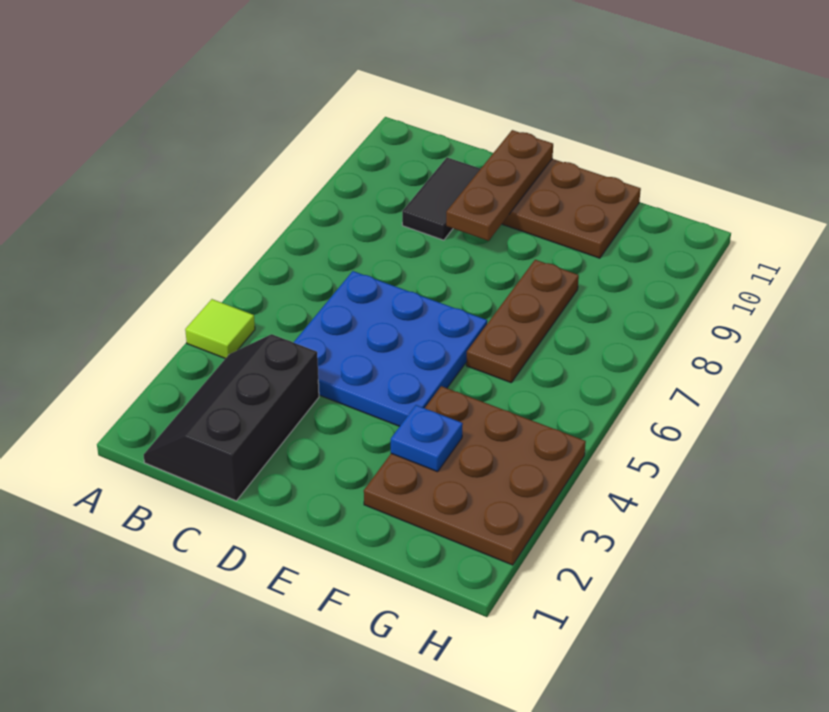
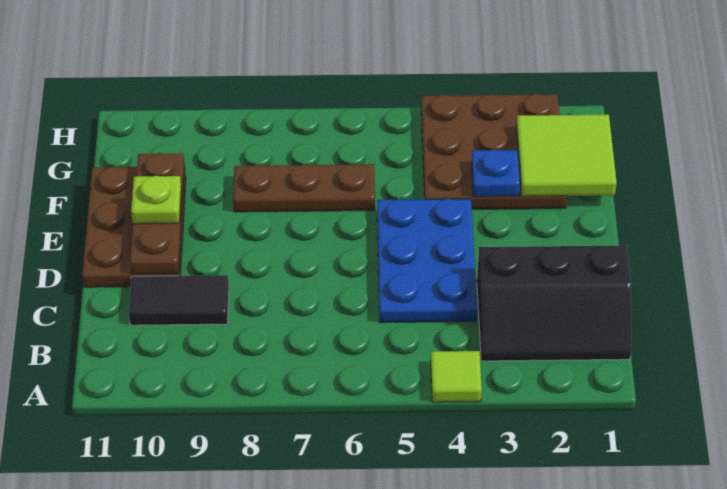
blue plate C4:E6 level 1 -> blue plate C4:E5 level 1
brown plate D9:D11 level 2 -> brown plate D10:F10 level 2
none -> lime plate E10 level 3
none -> lime tile F1:G2 level 2

